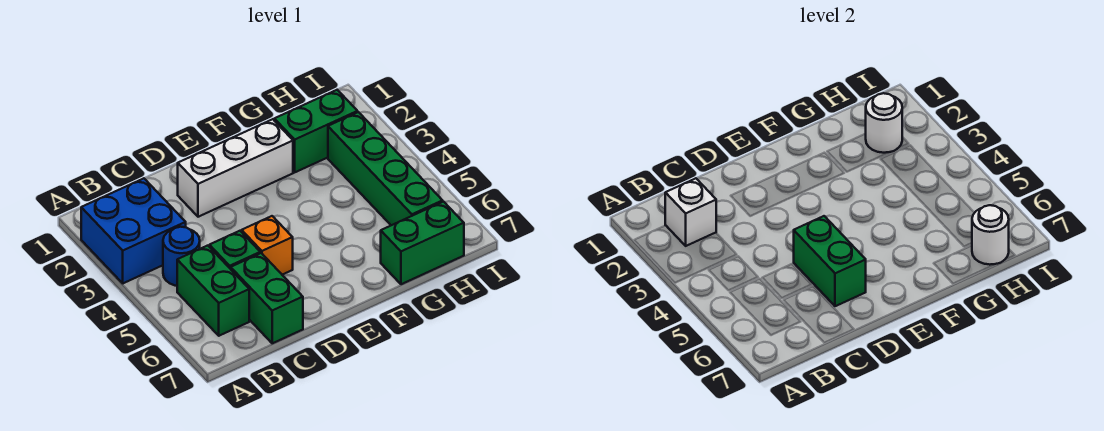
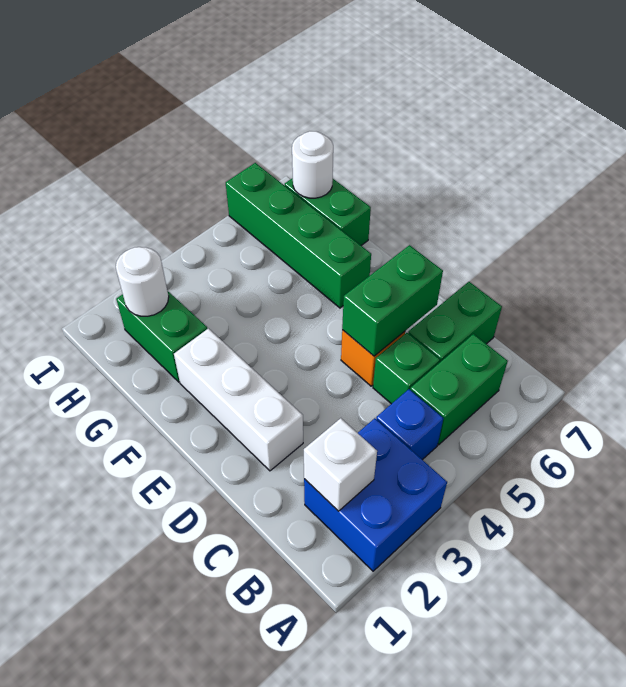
blue round brick B4 level 1 -> blue brick B4 level 1
green brick H3:H6 level 1 -> green brick F6:I6 level 1

